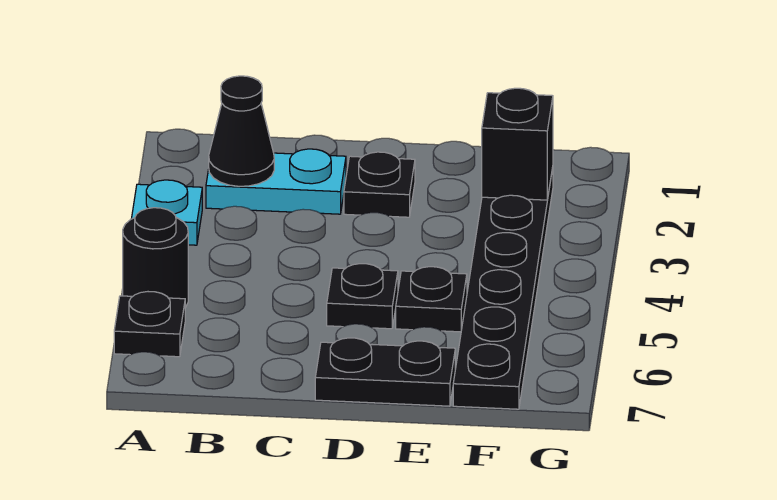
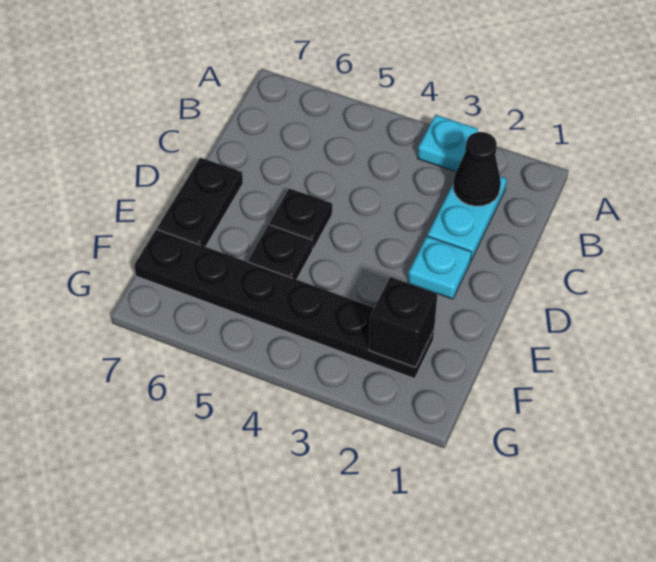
black round brick A5 level 1 -> none
black plate A6 level 1 -> none
black plate D2 level 1 -> cyan plate D2 level 1

